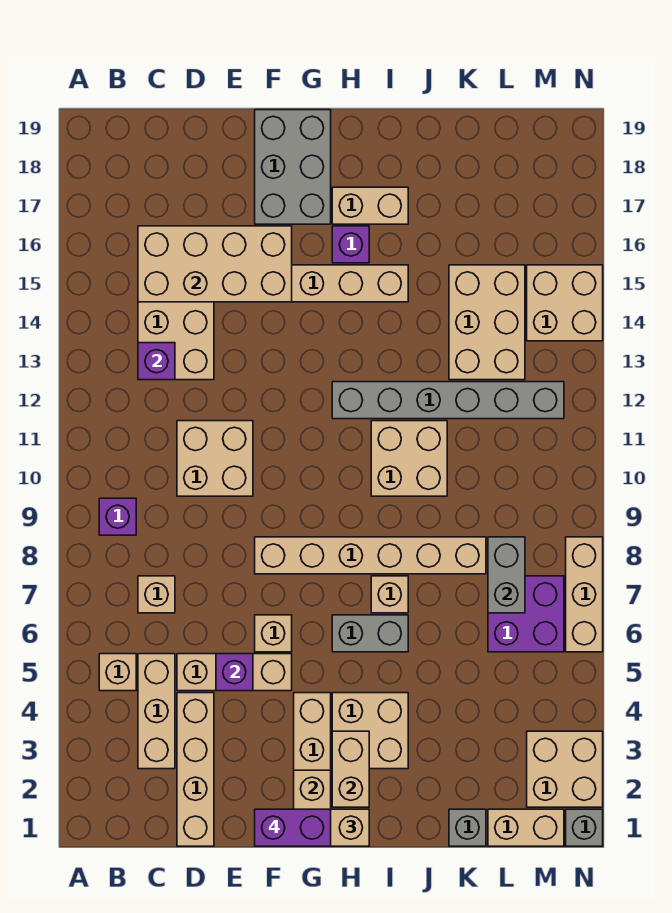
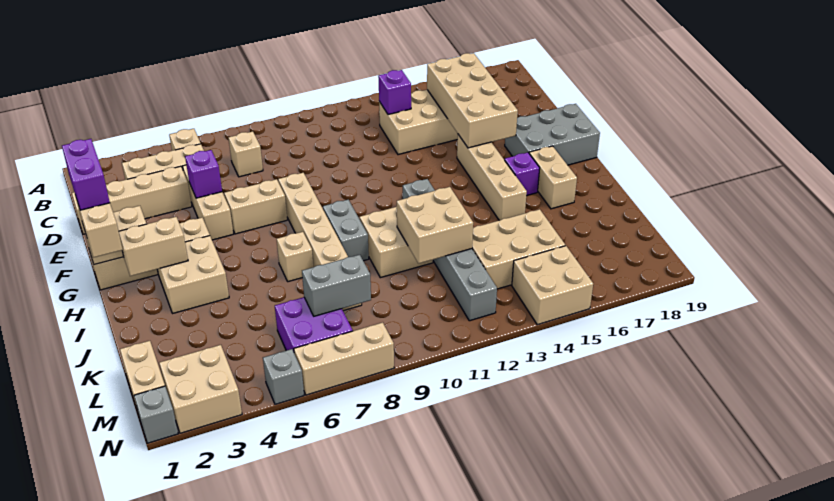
purple brick B9 level 1 -> none
tan brick D10:E11 level 1 -> tan brick J11:K12 level 2
tan brick F6 level 1 -> tan brick F6:F7 level 1
grey brick H6:I6 level 1 -> grey brick H9:I9 level 1
grey brick K1 level 1 -> grey brick N5 level 1

